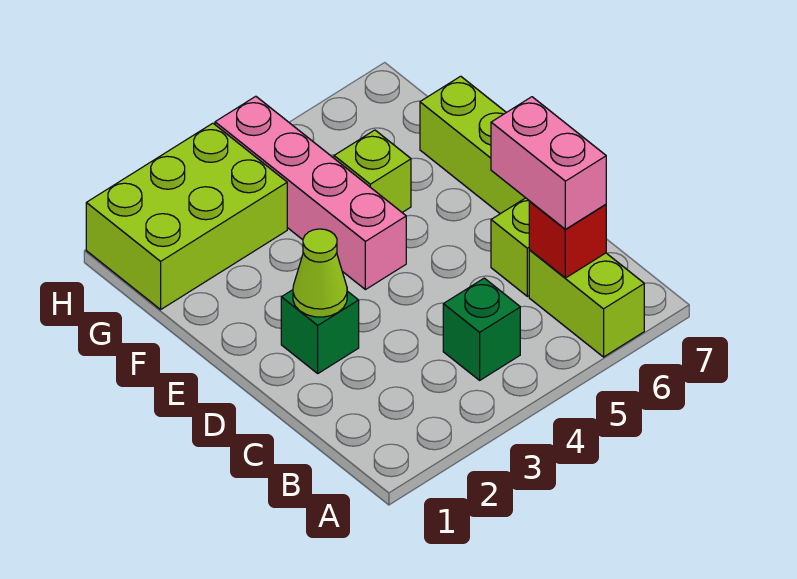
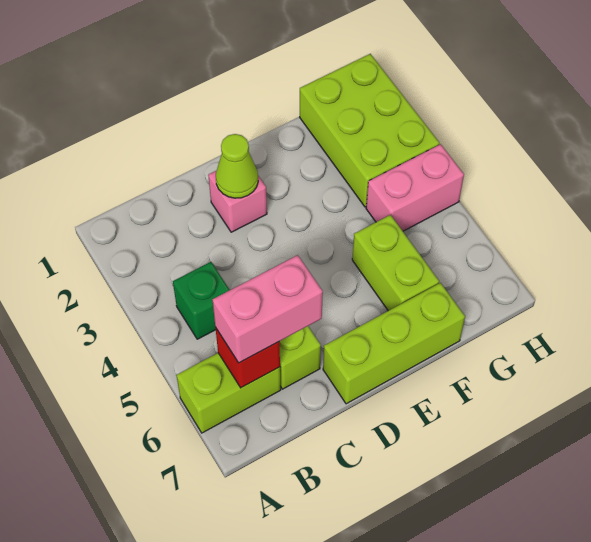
green brick D2 level 1 -> pink brick D2 level 1
pink brick E4:H4 level 1 -> pink brick G4:H4 level 1
lime brick F5 level 1 -> lime brick F5:F6 level 1

